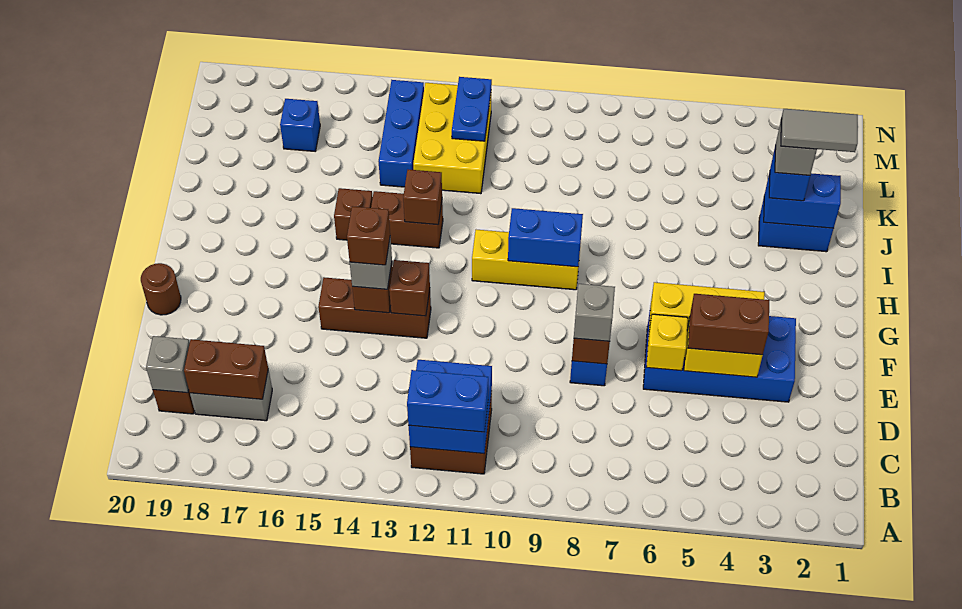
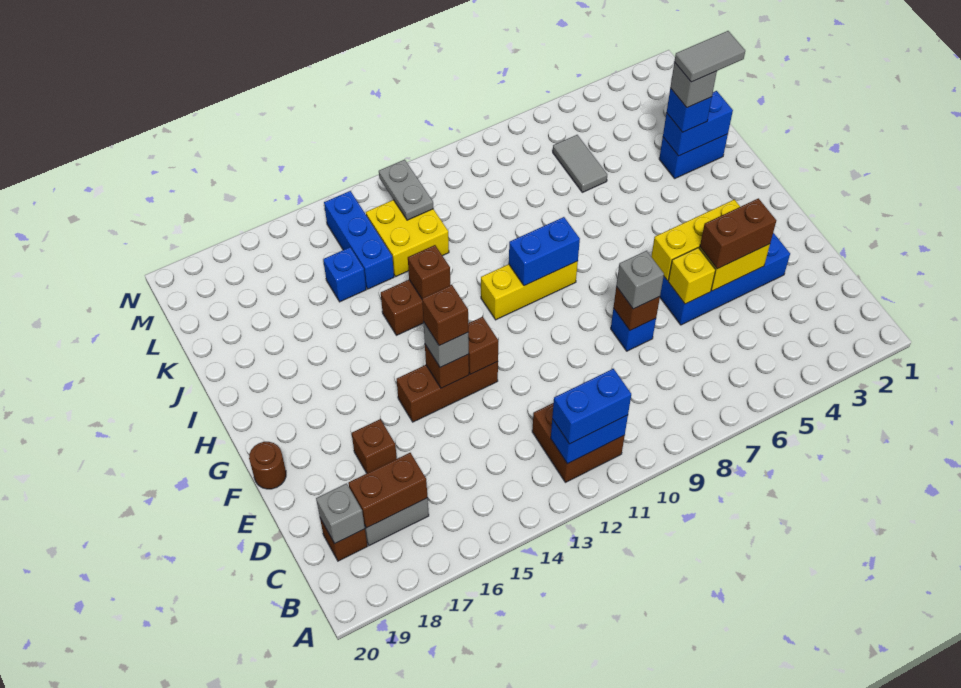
blue brick B11:C12 level 2 -> blue brick B11:B12 level 2
brown brick I15 level 1 -> brown brick E17 level 1
none -> grey tile K6:L6 level 1
yellow brick K12:M13 level 1 -> yellow brick K12:L13 level 1
blue plate L12:M12 level 2 -> grey plate L12:M12 level 2
blue brick L17 level 1 -> blue brick K15 level 1

